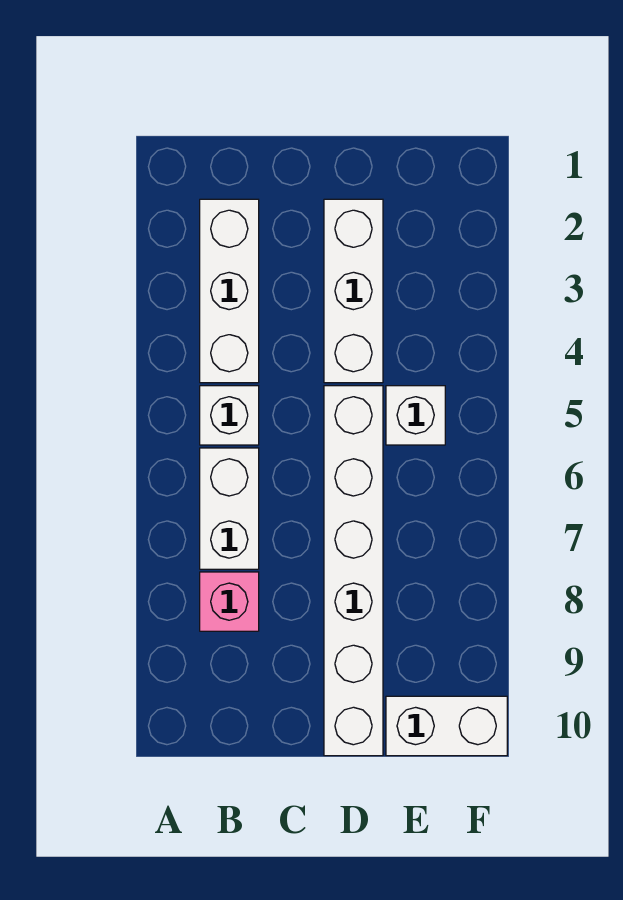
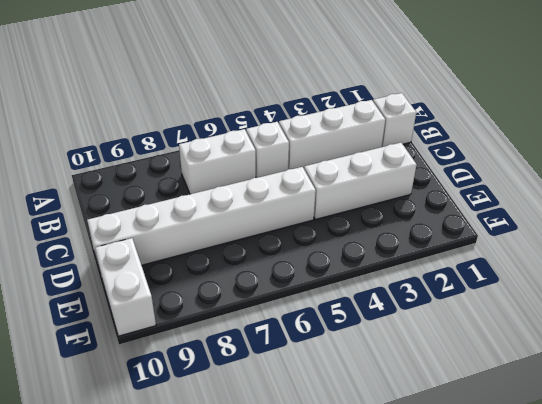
pink brick B8 level 1 -> none
white brick E5 level 1 -> white brick B1 level 1

